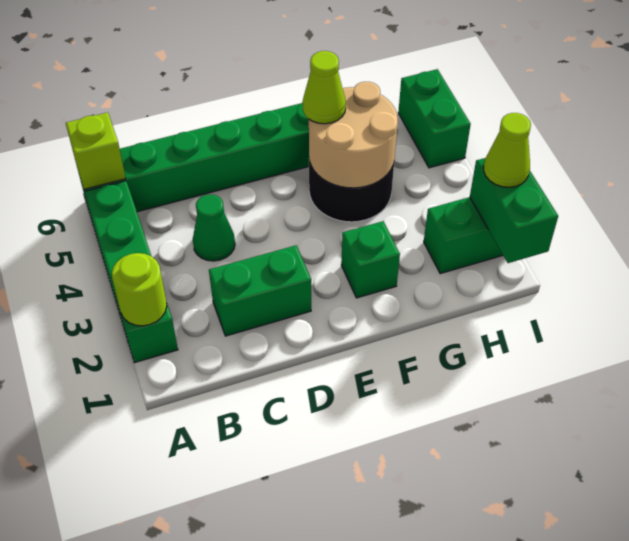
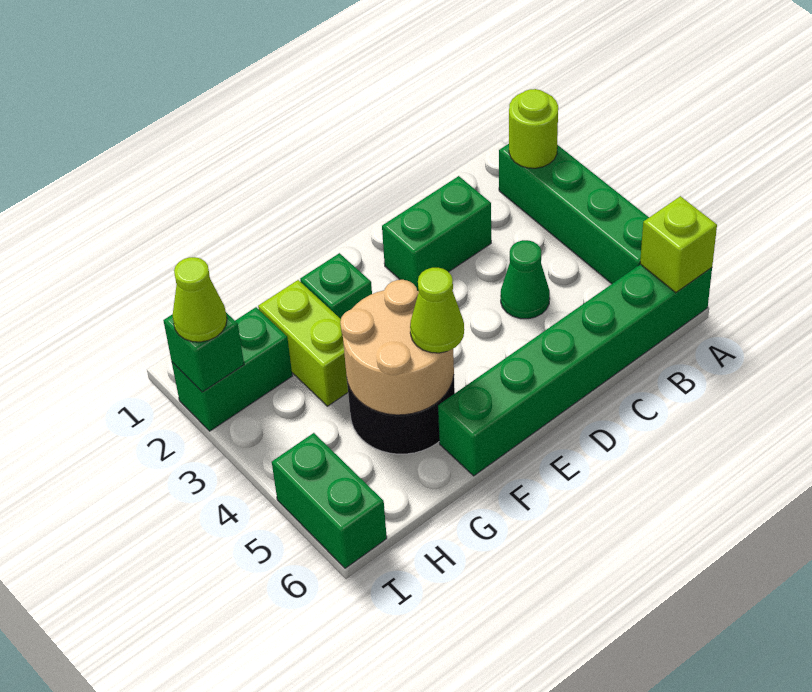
none -> lime brick G2:G3 level 1
green brick I1:I2 level 2 -> green brick I2 level 2

